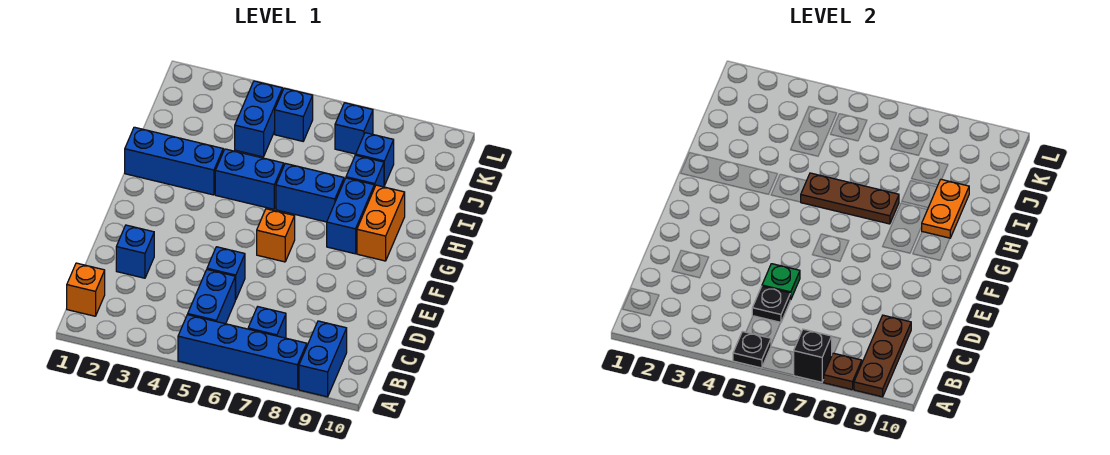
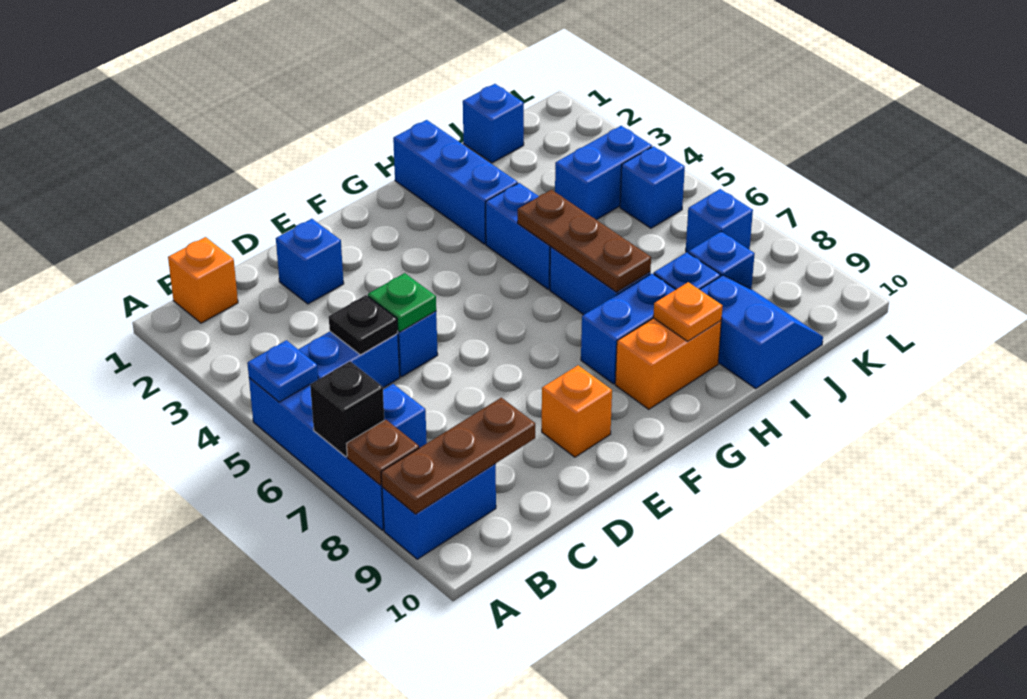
black plate A5 level 2 -> blue plate A5 level 2
orange brick F6 level 1 -> orange brick E9 level 1
orange plate H9:I9 level 2 -> orange plate H9 level 2
none -> blue slope I9:J10 level 1 top I
none -> blue brick J1 level 1

